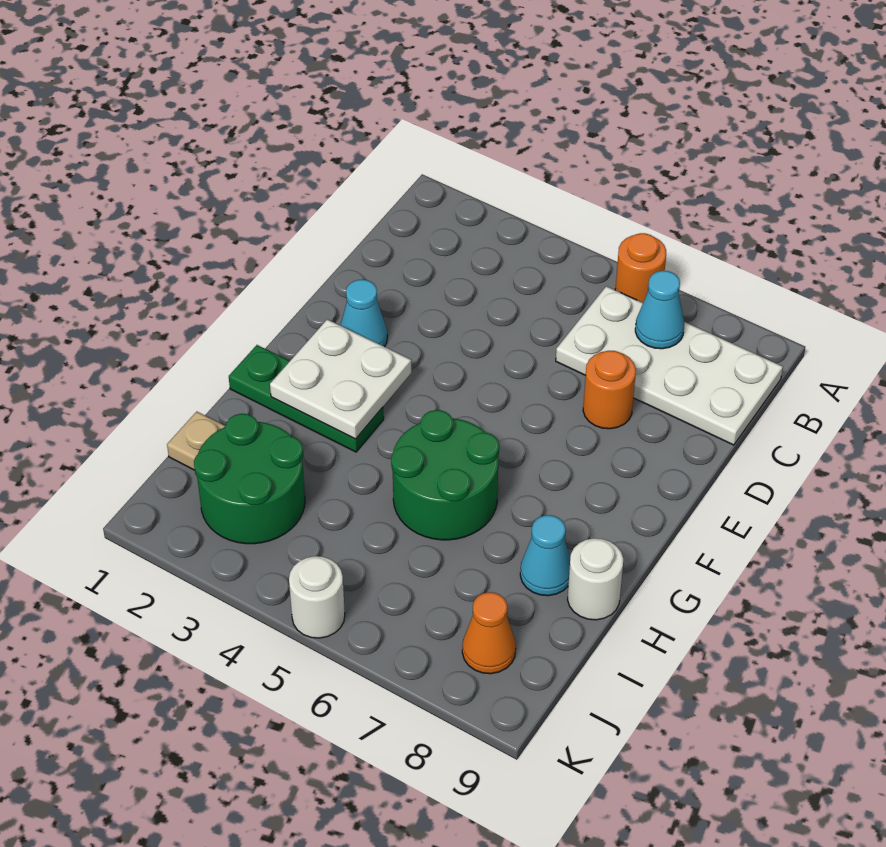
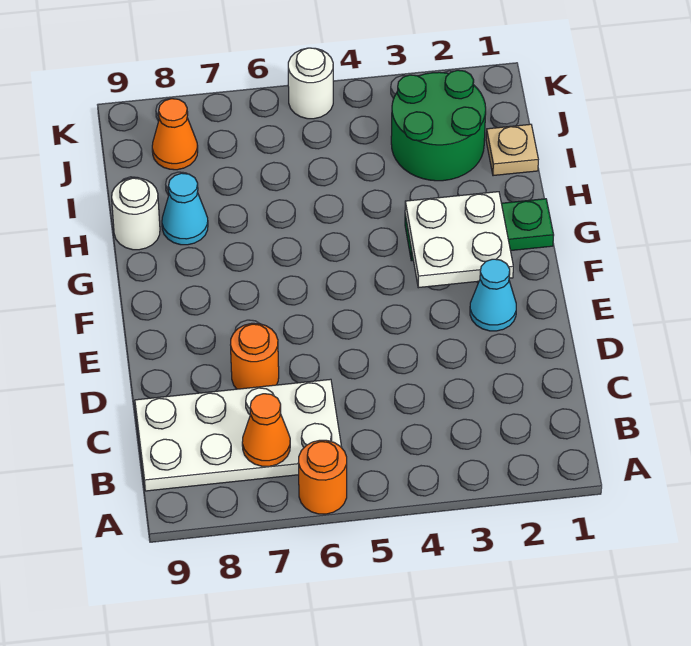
cyan cone B7 level 2 -> orange cone B7 level 2
green round brick G5:H6 level 1 -> none

